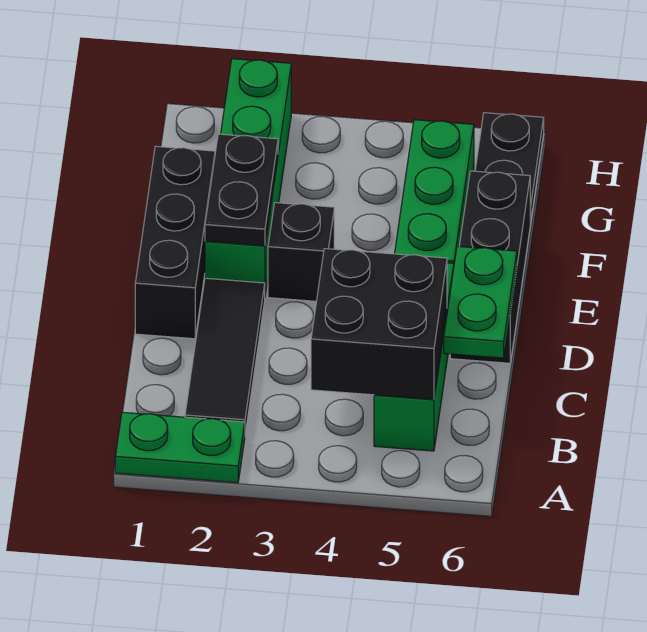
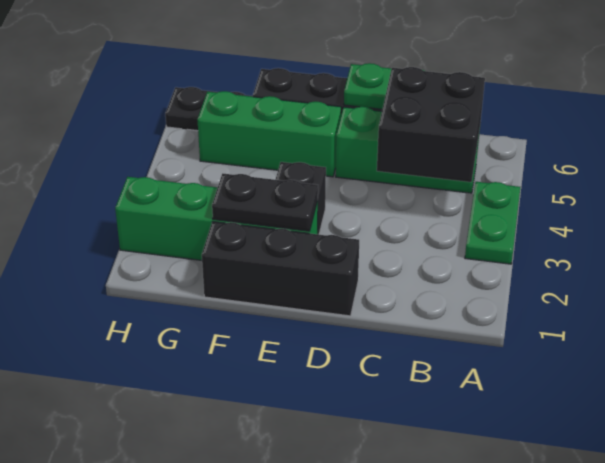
green plate A1:A2 level 1 -> green plate A3:A4 level 1
black tile B2:D2 level 1 -> none

